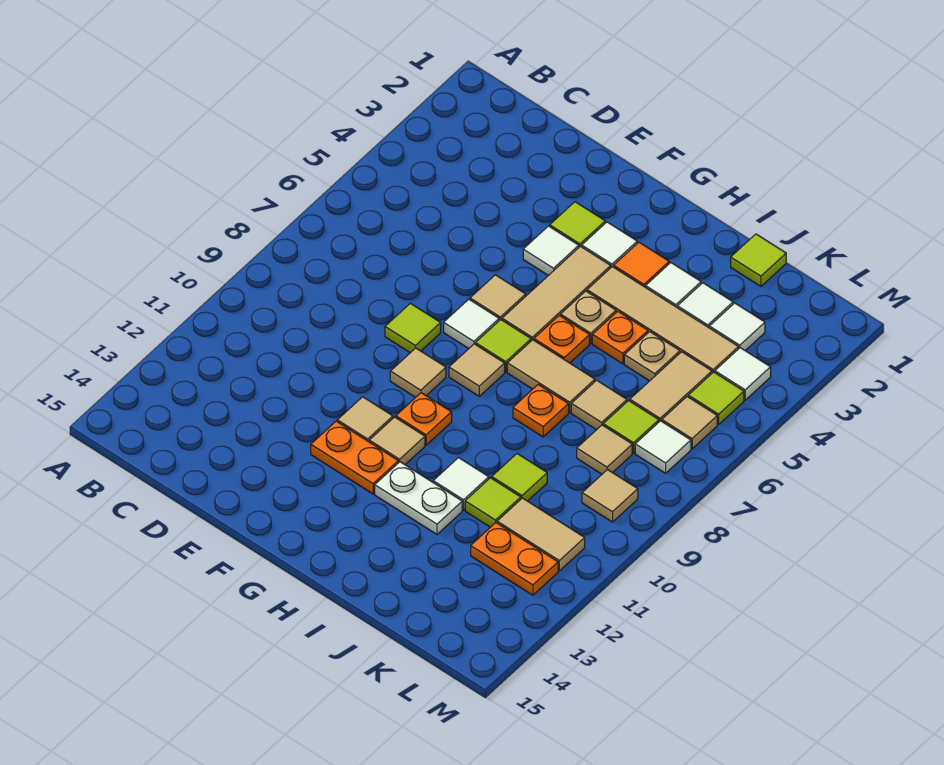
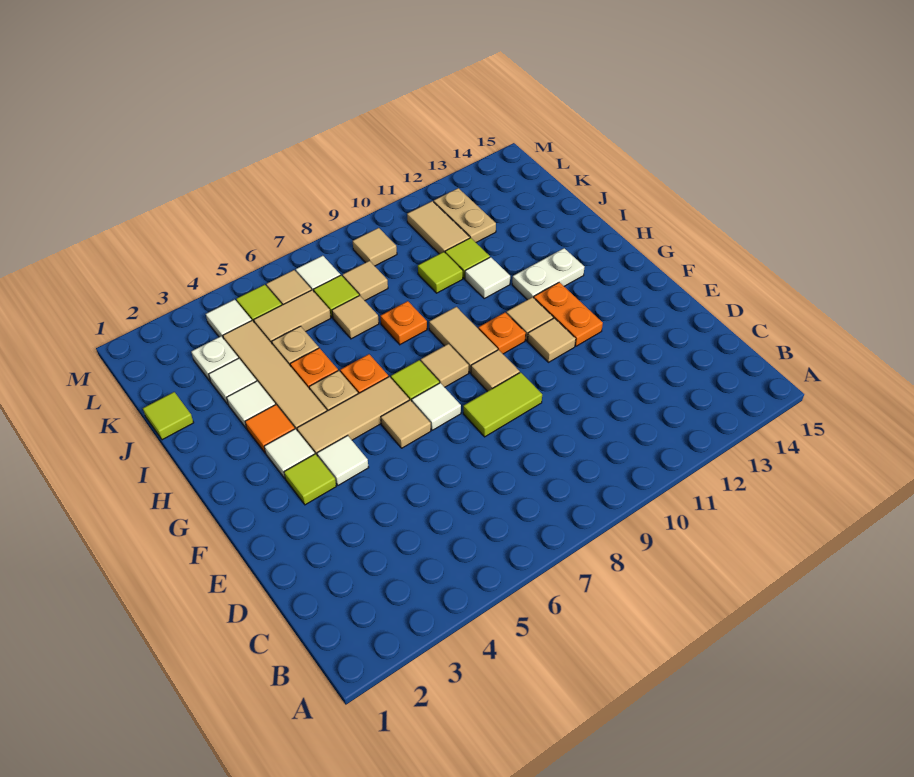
lime tile E8 level 1 -> lime tile E8:E9 level 1
tan tile H7:I7 level 1 -> tan tile G9:H9 level 1
white plate H12:I12 level 1 -> white plate H12:H13 level 1
white tile K3 level 1 -> white plate K3 level 1
orange plate K12:L12 level 1 -> tan plate K12:L12 level 1

